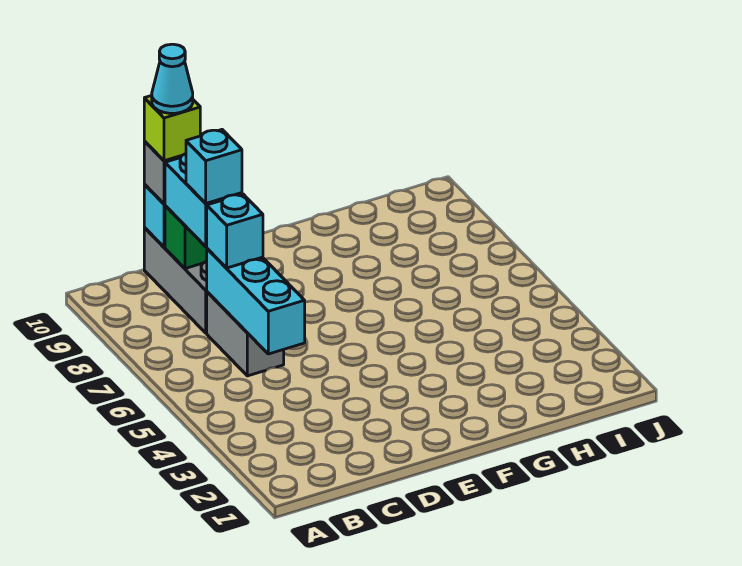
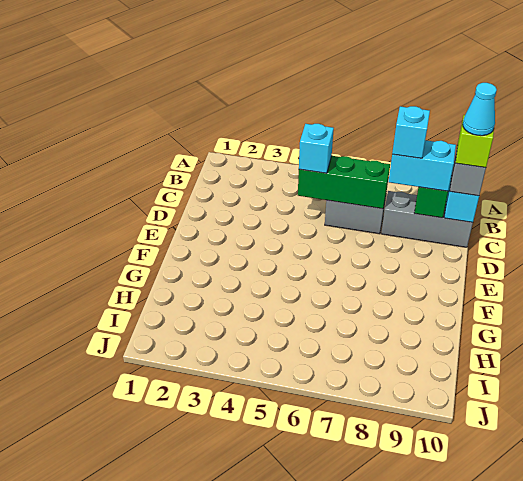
cyan brick C5:C7 level 2 -> green brick C5:C7 level 2
cyan brick C7 level 3 -> cyan brick C5 level 3

